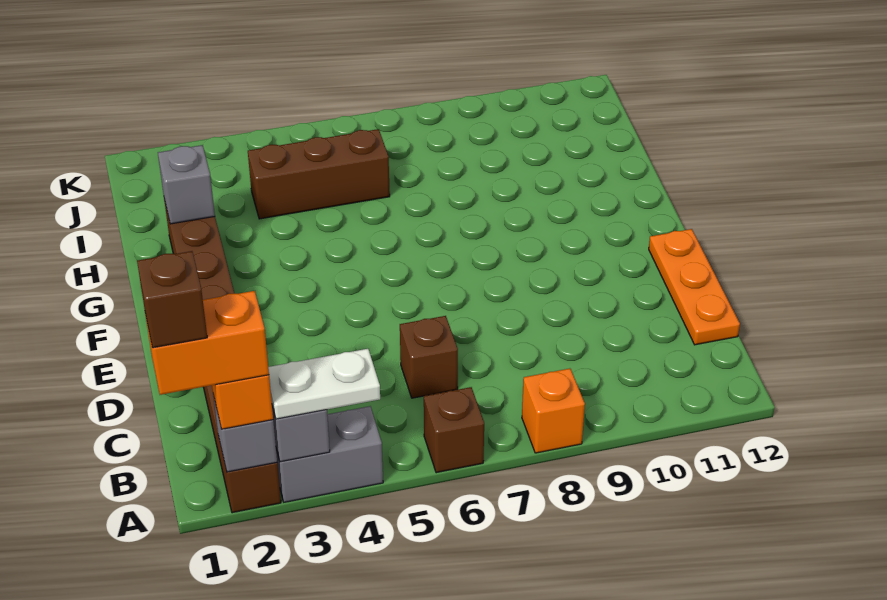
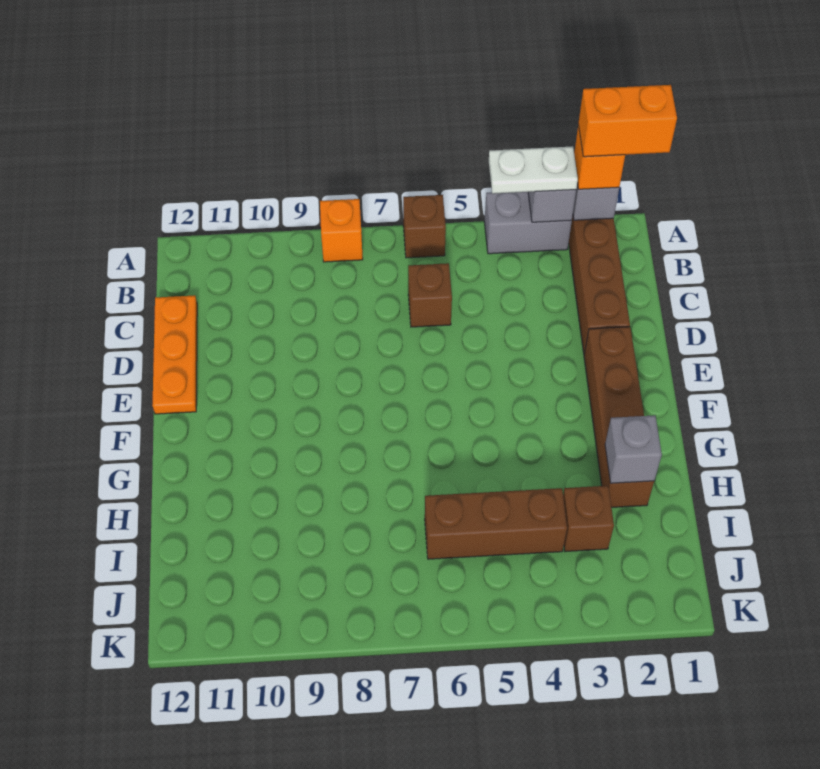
brown brick A1 level 5 -> brown brick I3 level 1

